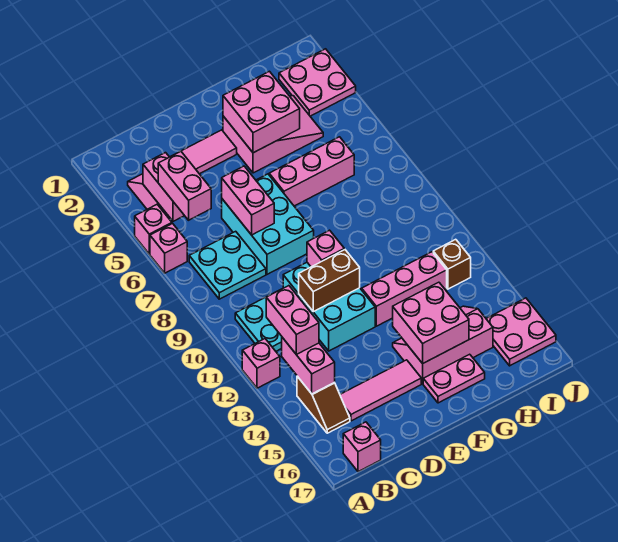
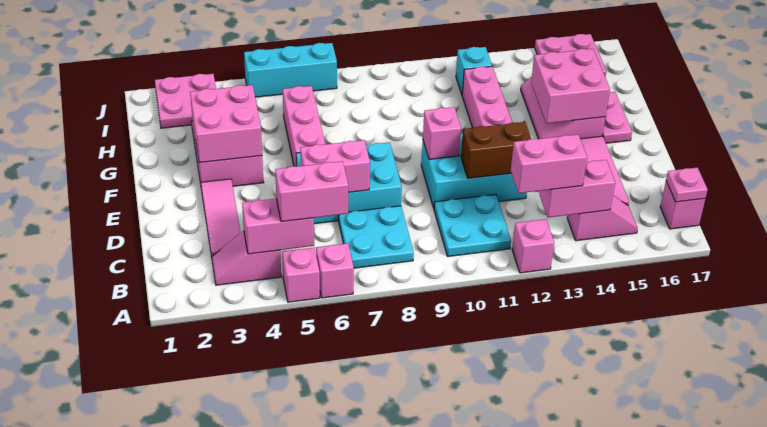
brown slope B14:B15 level 1 top 14 -> pink slope B14:B15 level 1 top 14
none -> pink plate B17 level 2
brown brick D11:E11 level 2 -> brown brick D11:D12 level 2
brown brick I12 level 1 -> cyan brick I12 level 1
none -> cyan brick J5:J7 level 1

